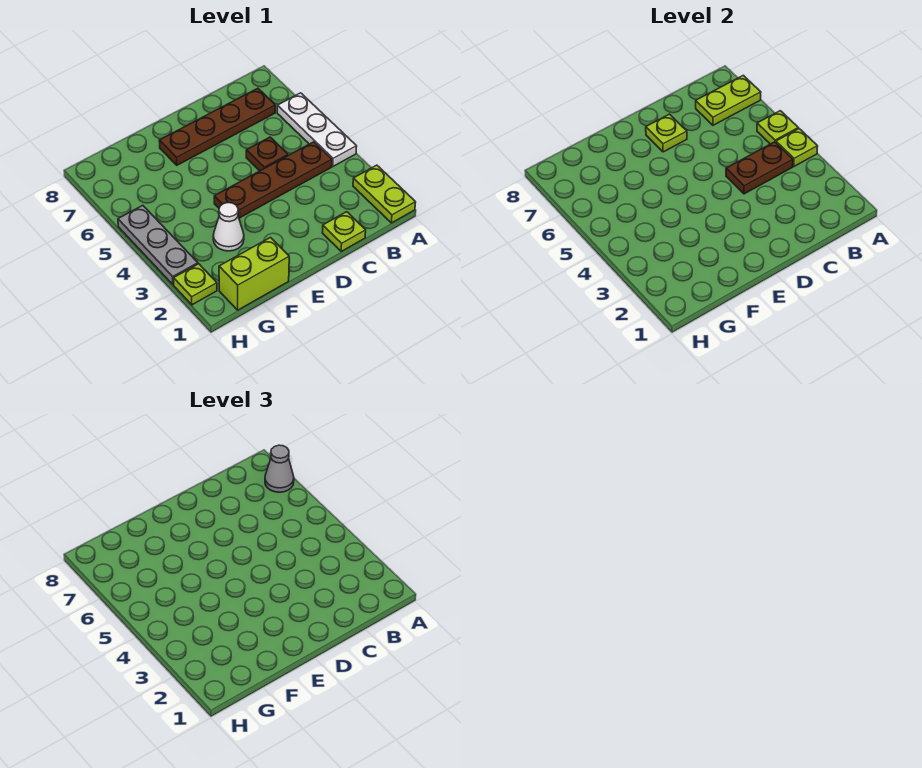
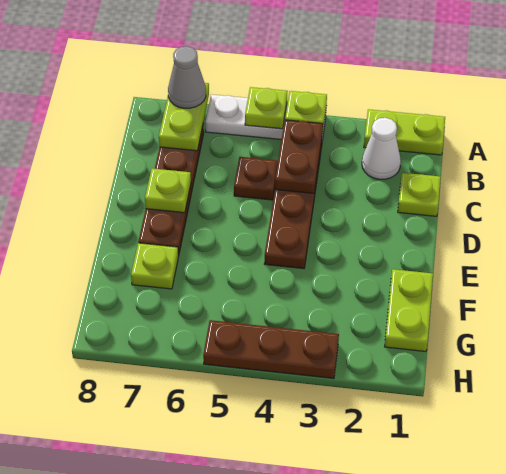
lime brick F1:G1 level 1 -> lime plate F1:G1 level 1
white cone F3 level 1 -> white cone B2 level 1
lime plate H2 level 1 -> lime plate F7 level 1
grey plate H3:H5 level 1 -> brown plate H3:H5 level 1

